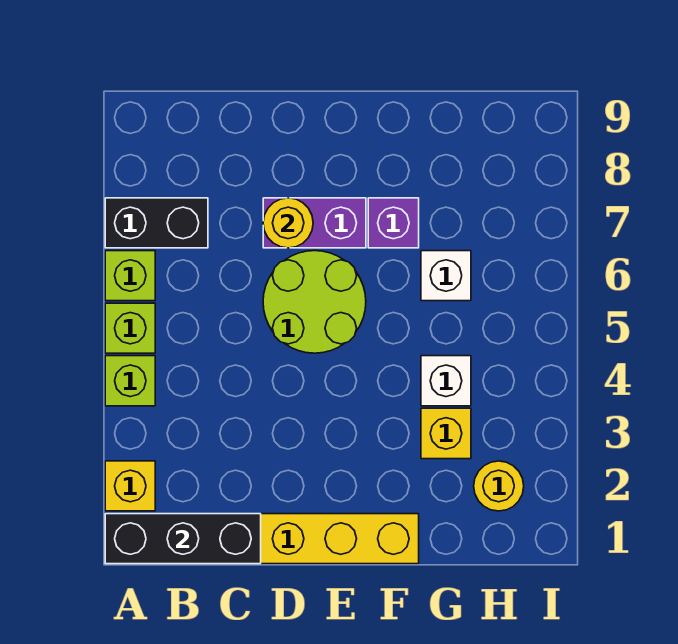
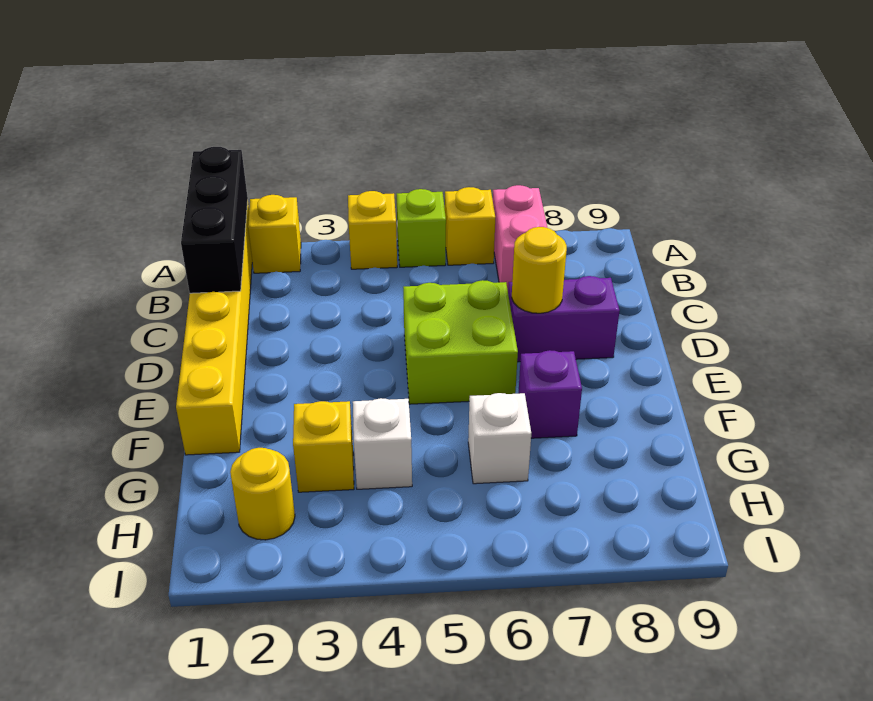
lime brick A4 level 1 -> yellow brick A4 level 1
lime brick A6 level 1 -> yellow brick A6 level 1
black brick A7:B7 level 1 -> pink brick A7:B7 level 1
lime round brick D5:E6 level 1 -> lime brick D5:E6 level 1
purple brick D7:E7 level 1 -> purple brick D7:D8 level 1

